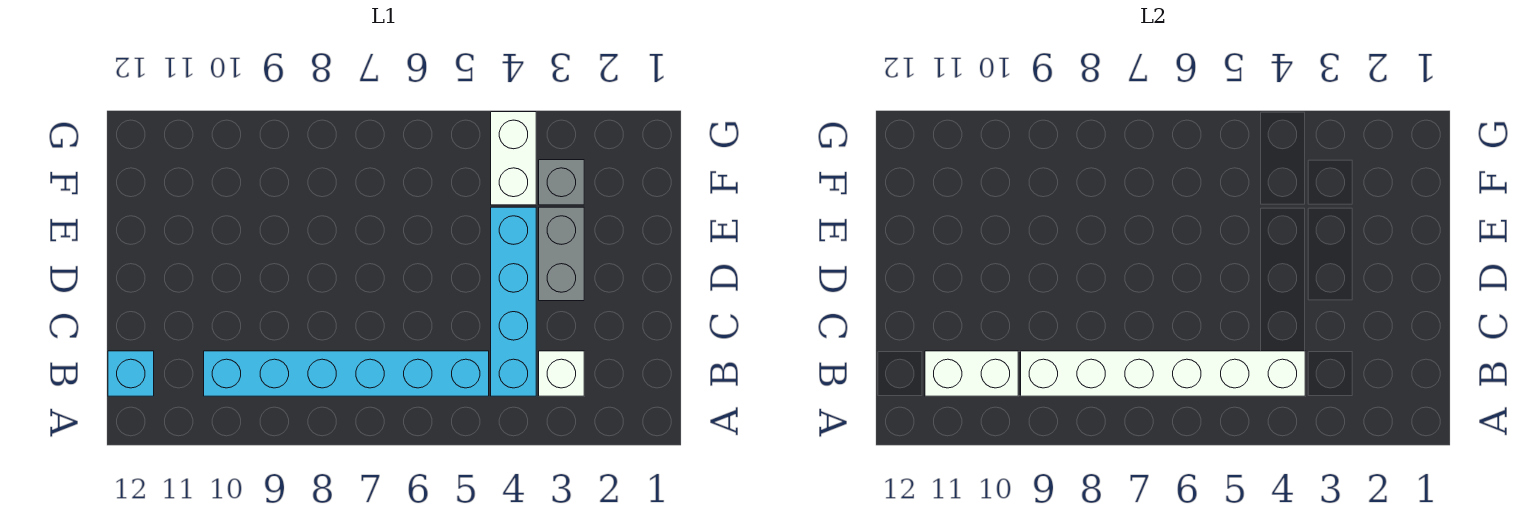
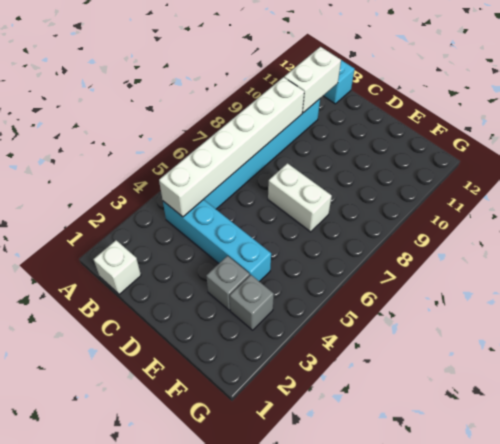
white brick B3 level 1 -> white brick B1 level 1
grey brick D3:E3 level 1 -> grey brick E3 level 1
white brick F4:G4 level 1 -> white brick D7:E7 level 1

